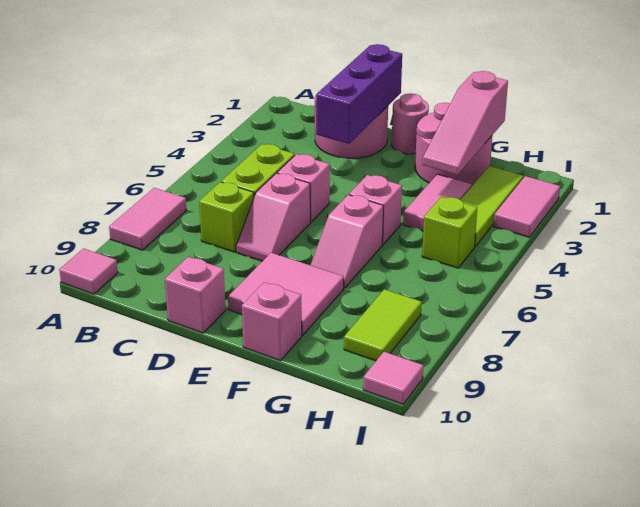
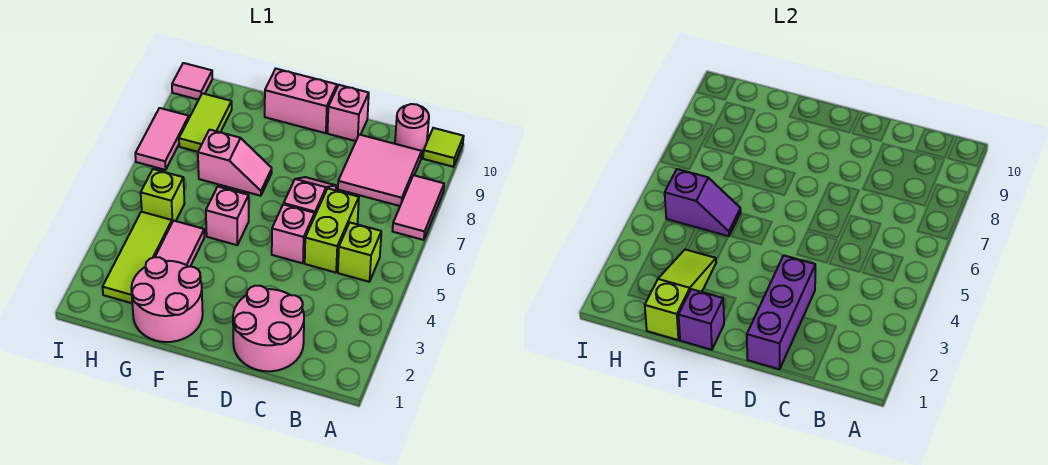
pink tile A10 level 1 -> lime tile A10 level 1
lime brick C7 level 1 -> lime brick B5 level 1
pink round brick E1 level 1 -> pink round brick B10 level 1
pink tile E8:F9 level 1 -> pink tile B8:C9 level 1
none -> purple brick F1 level 2
pink slope F6:F7 level 1 top 6 -> pink slope F7:G7 level 1 top G
pink brick F10 level 1 -> pink brick E10:F10 level 1
pink slope G1:G3 level 2 top 1 -> lime slope G1:G3 level 2 top 1
none -> purple slope G5:H5 level 2 top H
pink tile I2:I3 level 1 -> pink tile I7:I8 level 1

